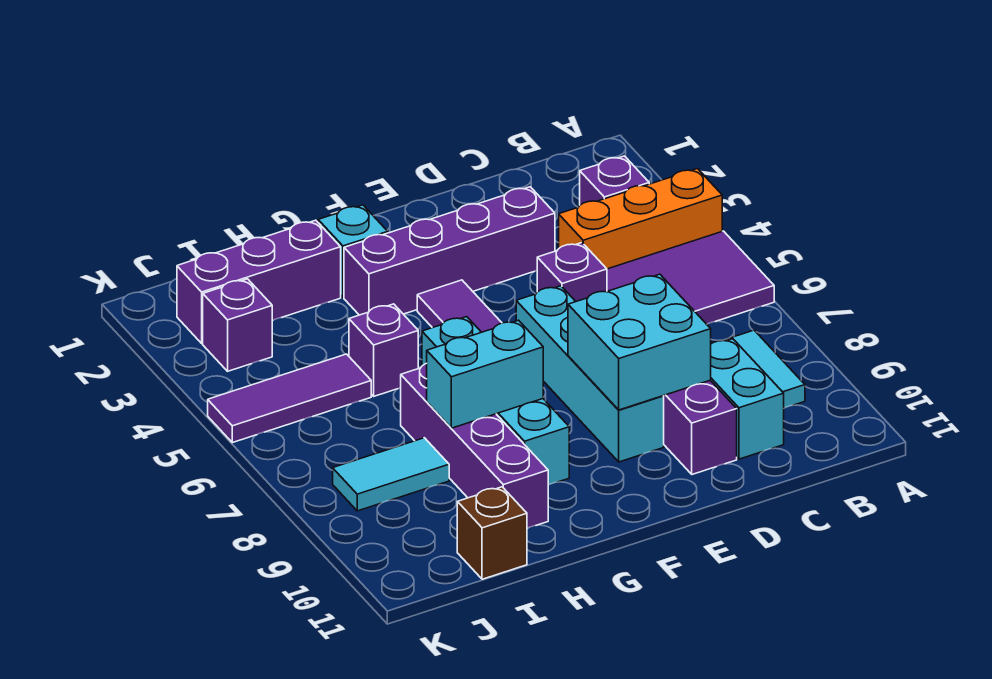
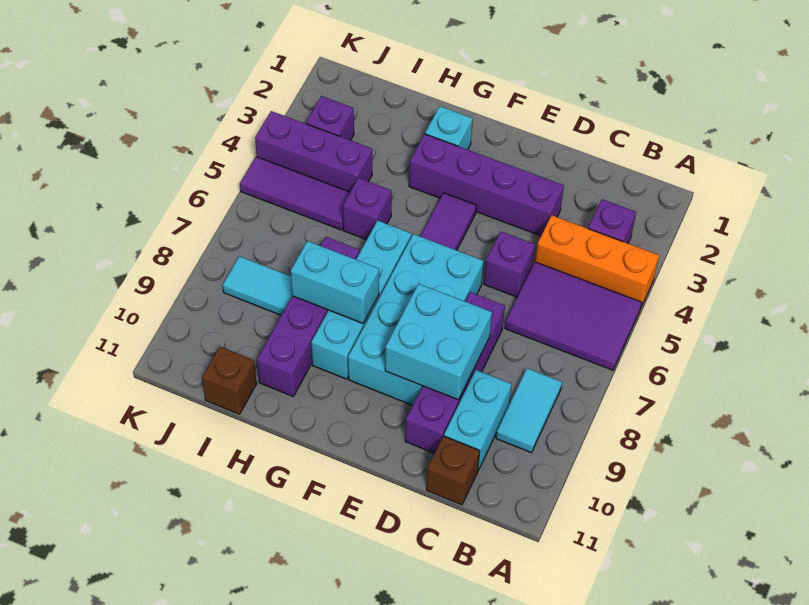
none -> brown brick C11 level 1
cyan brick E6:E9 level 1 -> cyan brick E6:F9 level 1
purple brick H2:J2 level 1 -> purple brick I4:K4 level 1

